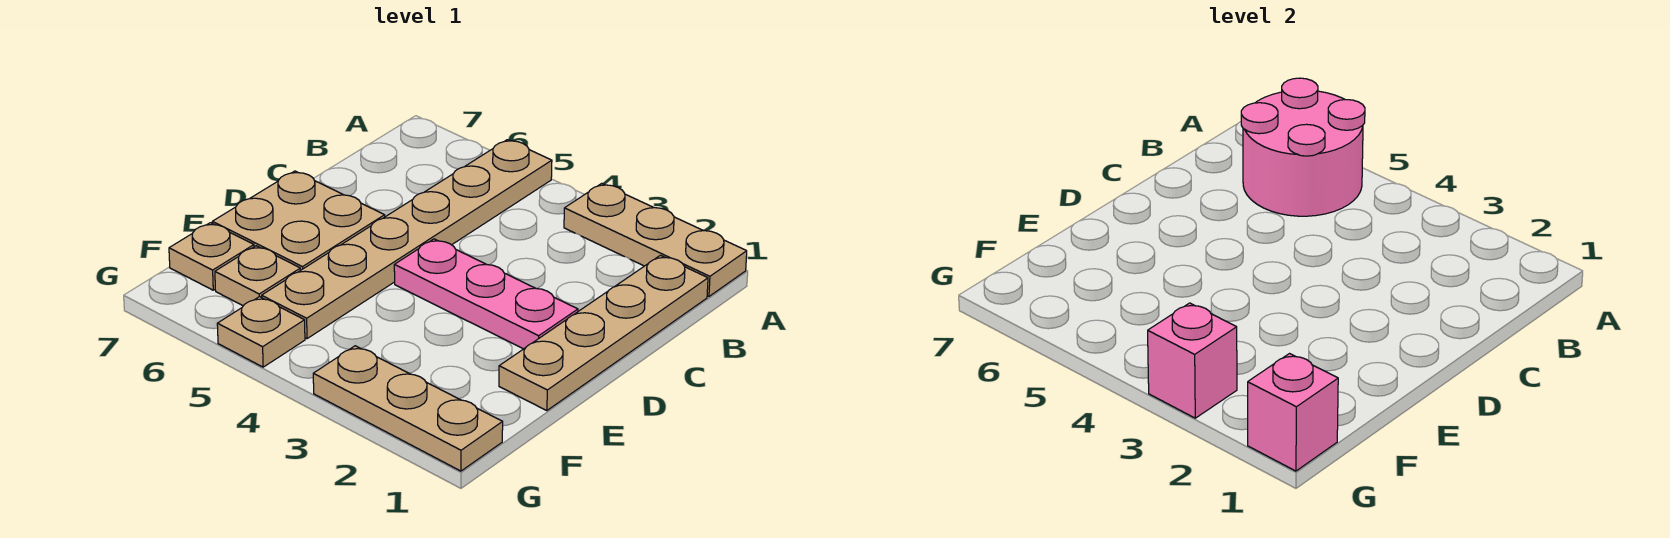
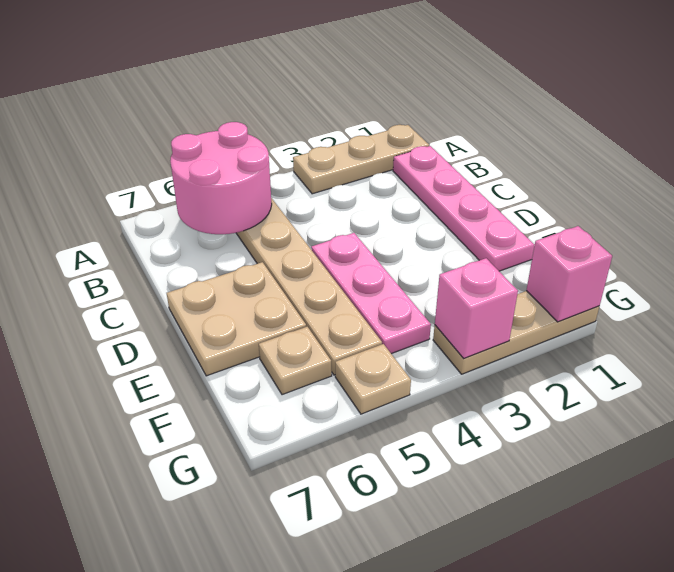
tan plate B1:E1 level 1 -> pink plate B1:E1 level 1
pink plate D2:D4 level 1 -> pink plate D4:F4 level 1
tan plate F7 level 1 -> none

